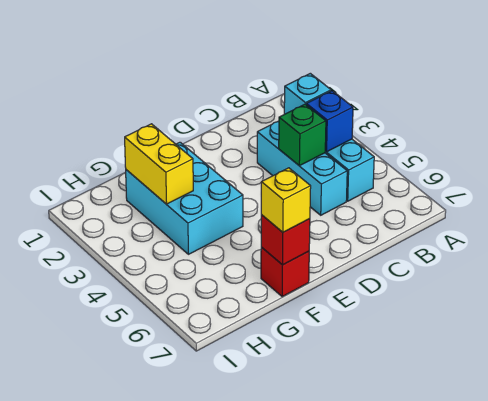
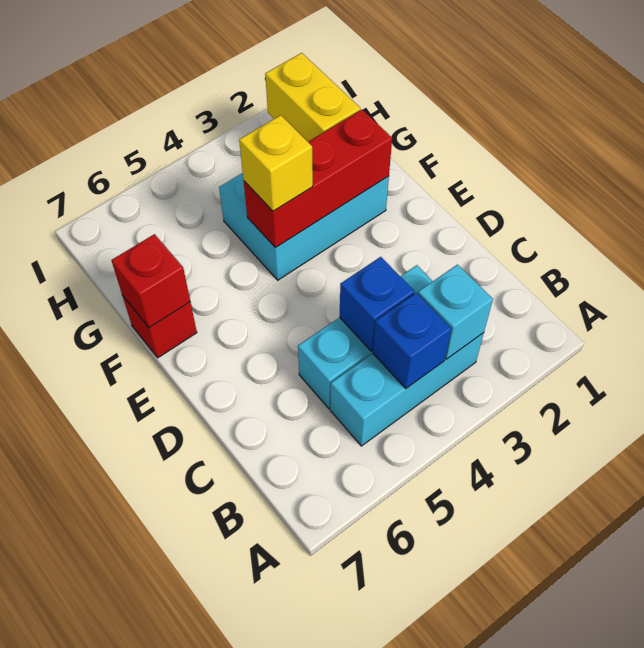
green brick C4 level 2 -> blue brick C4 level 2
none -> red brick F2:F4 level 2
yellow brick F7 level 3 -> yellow brick F4 level 3
yellow brick G2:G3 level 2 -> yellow brick G2:H2 level 2

